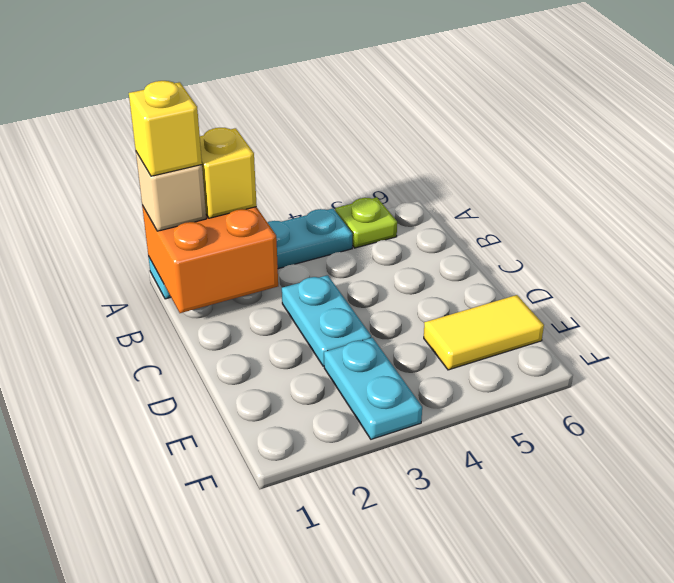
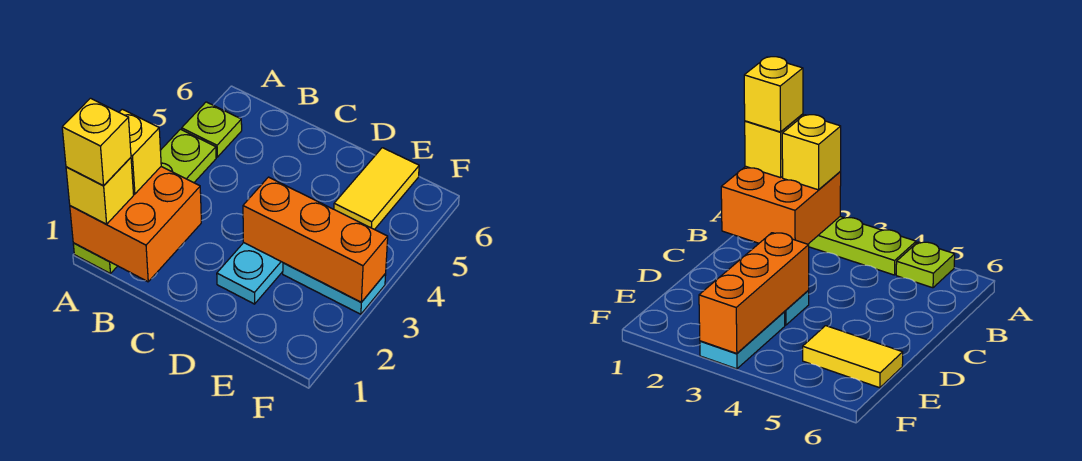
cyan plate A1:A4 level 1 -> lime plate A1:A4 level 1
tan brick A1 level 3 -> yellow brick A1 level 3
cyan plate C3:D3 level 1 -> cyan plate D2:D3 level 1
none -> orange brick D3:F3 level 2

